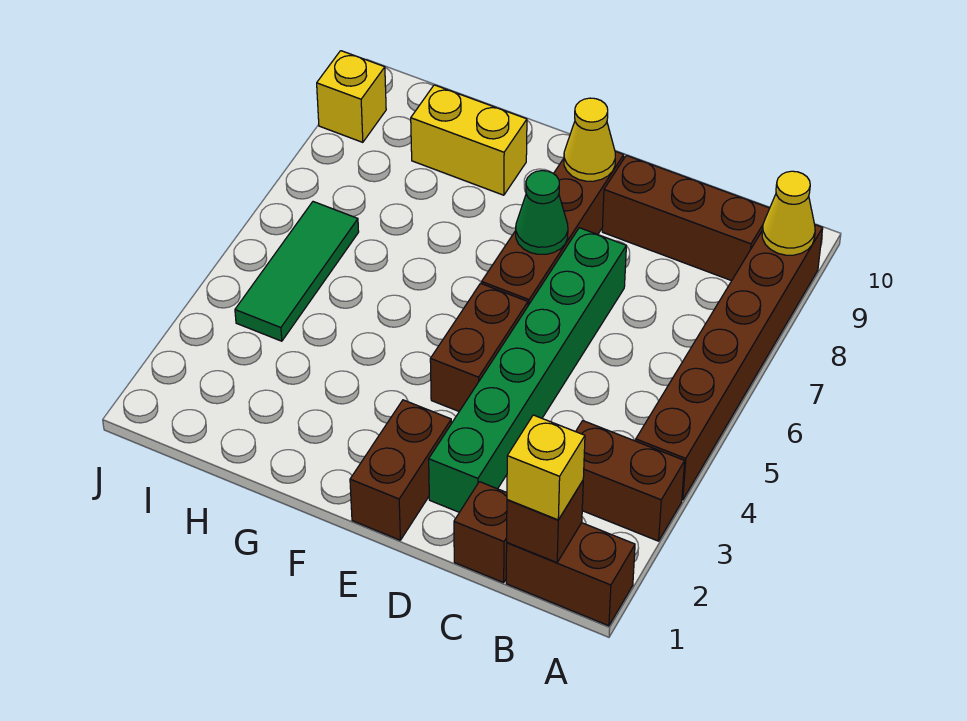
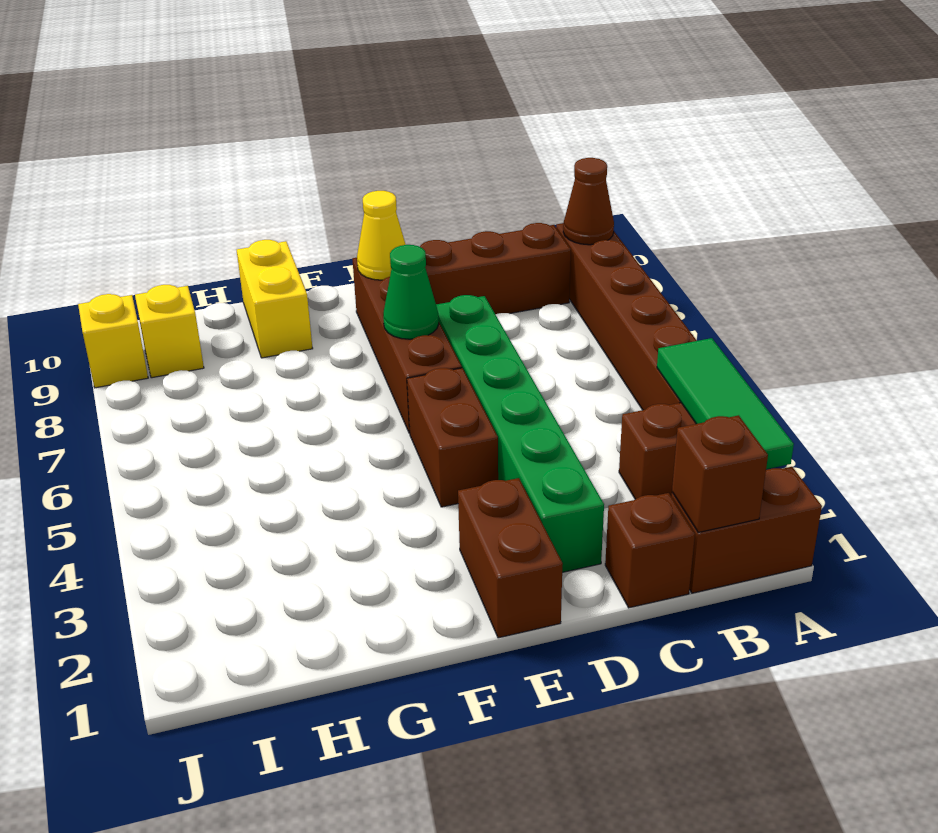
yellow cone A9 level 2 -> brown cone A9 level 2
yellow brick B1 level 3 -> yellow brick I9 level 1
yellow brick G9:H9 level 1 -> yellow brick G9:G10 level 1
green tile I4:I6 level 1 -> green tile A2:A4 level 2

